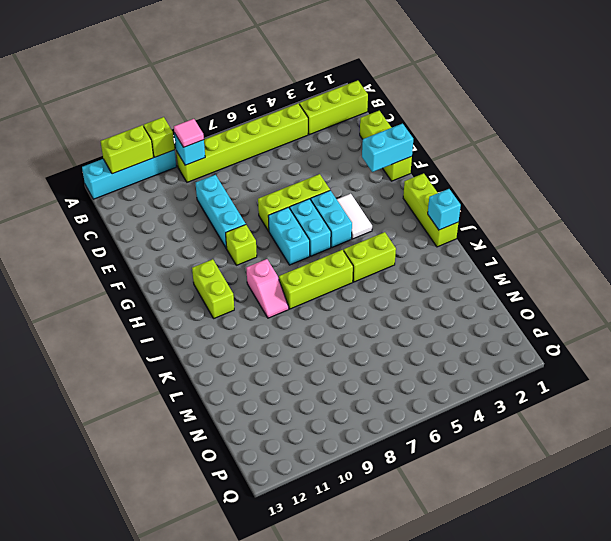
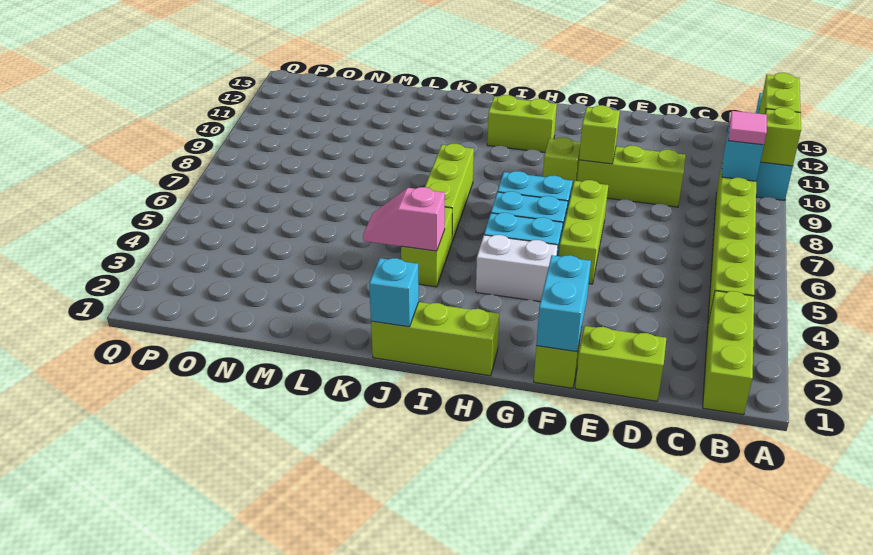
cyan brick D9:F9 level 1 -> lime brick D9:F9 level 1
none -> lime brick F9 level 2
white tile G4:H4 level 1 -> white brick G4:H4 level 1
pink slope I9:J9 level 1 top I -> pink slope J4:K4 level 2 top J

